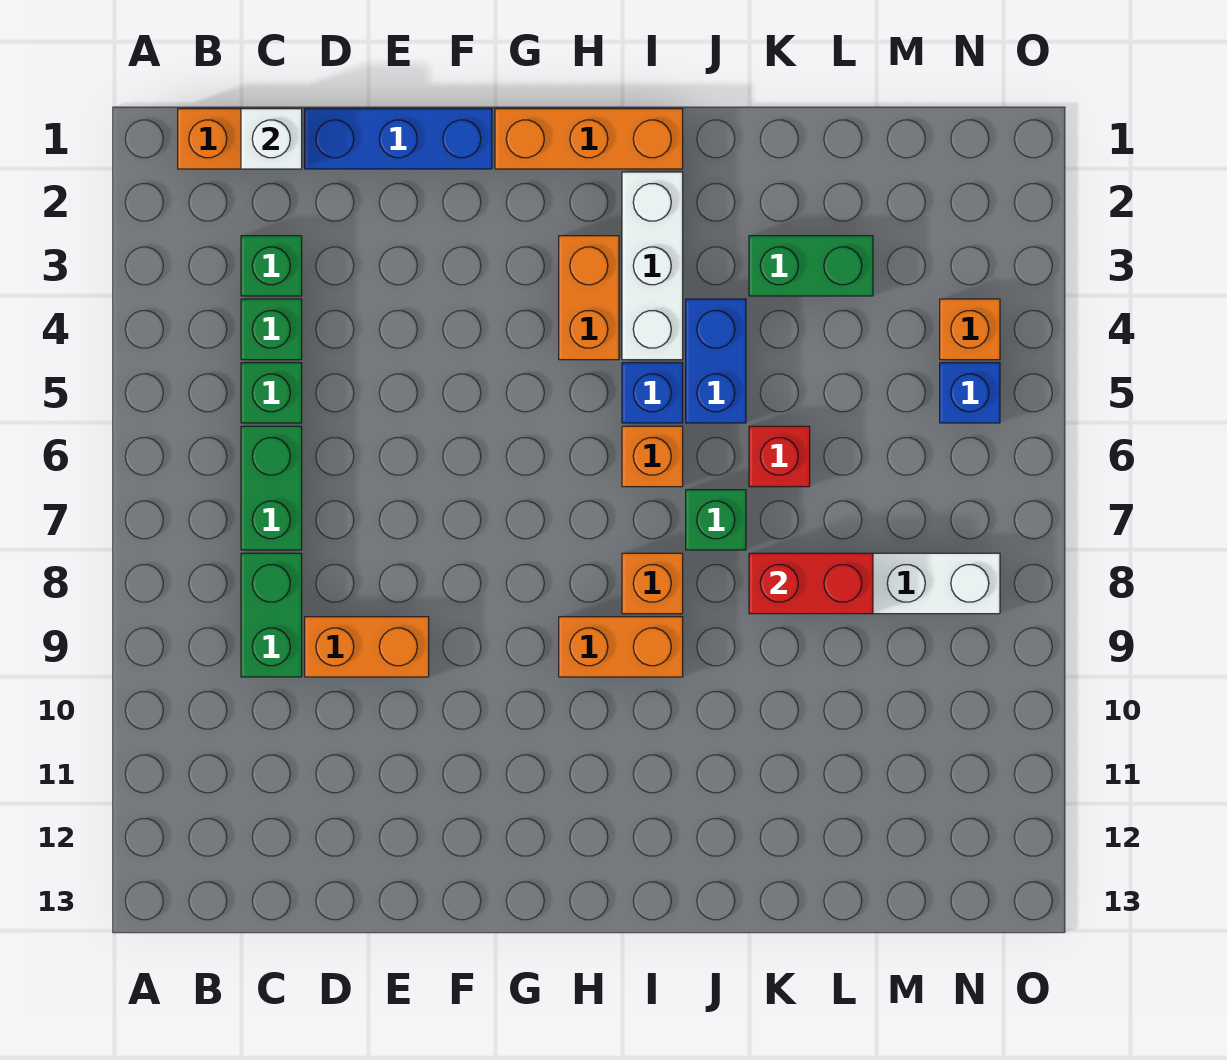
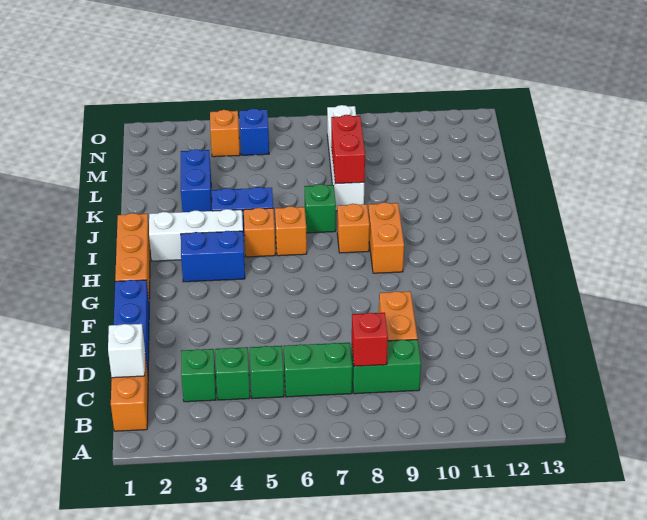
orange brick H3:H4 level 1 -> blue brick H3:H4 level 1
blue brick I5 level 1 -> orange brick I5 level 1
green brick K3:L3 level 1 -> blue brick K3:L3 level 1
red brick K6 level 1 -> red brick C8 level 2

